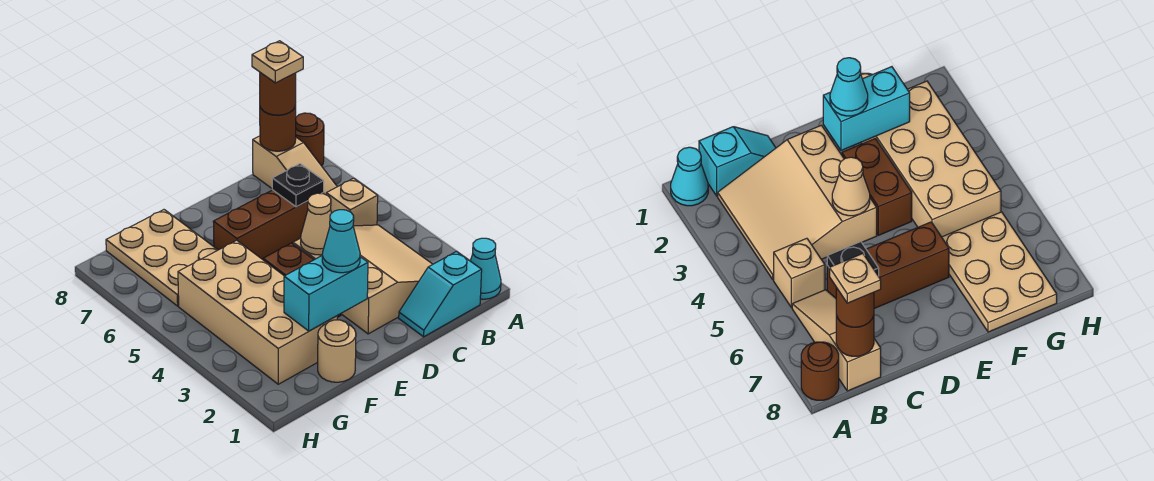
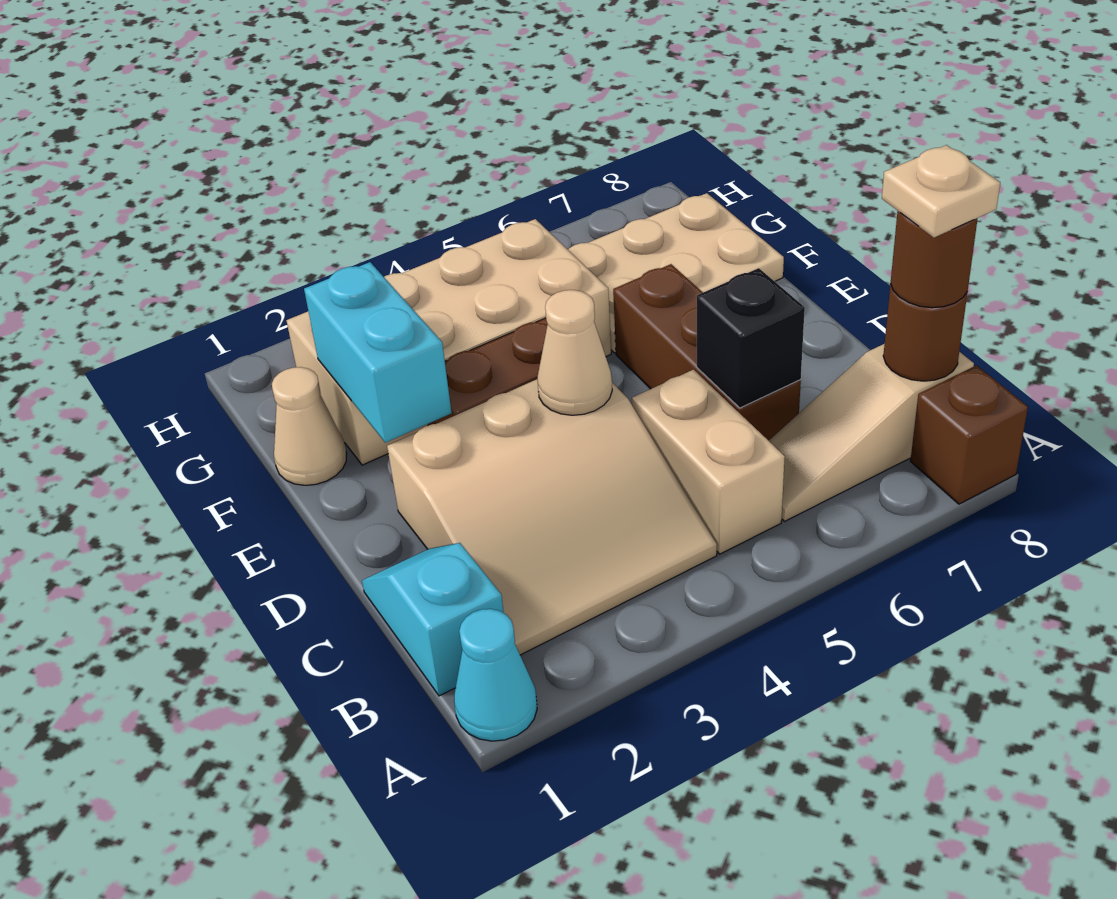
brown round brick A8 level 1 -> brown brick A8 level 1
tan brick B5 level 1 -> tan brick B5:C5 level 1
black plate C6 level 2 -> black brick C6 level 2
cyan cone E2 level 3 -> none
tan round brick F1 level 1 -> tan cone F1 level 1

